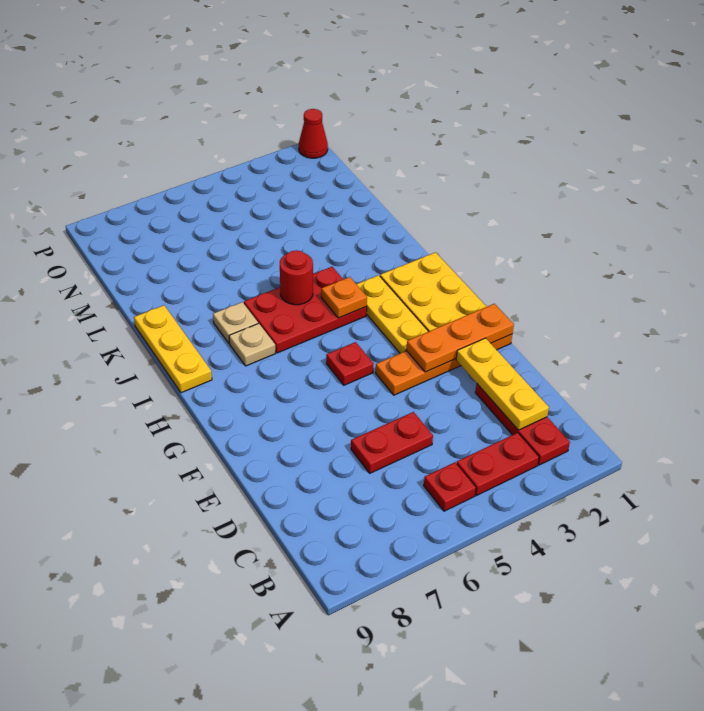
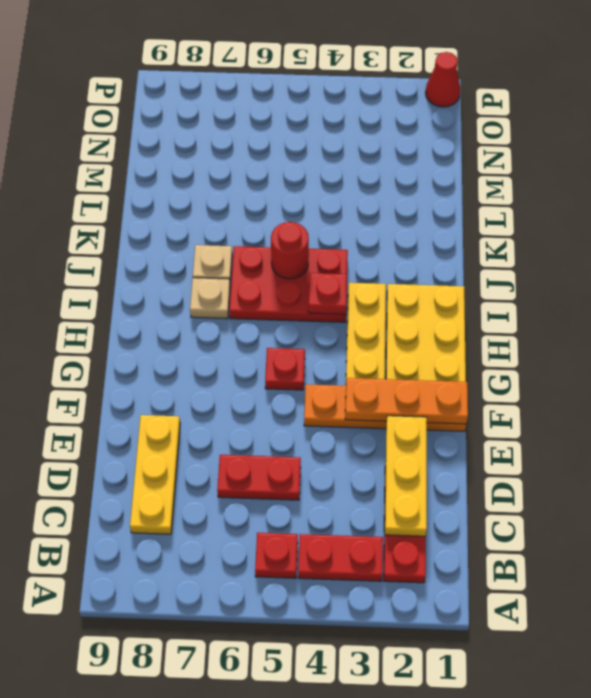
orange plate I4 level 2 -> red plate I4 level 2
yellow plate I9:K9 level 1 -> yellow plate C8:E8 level 1

